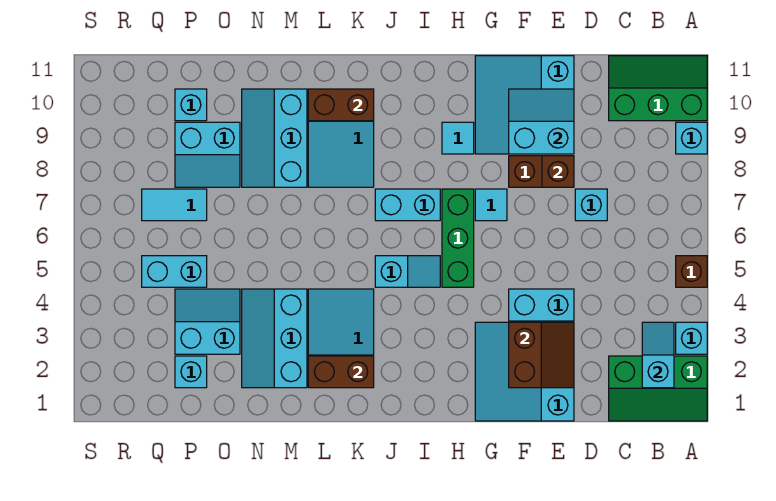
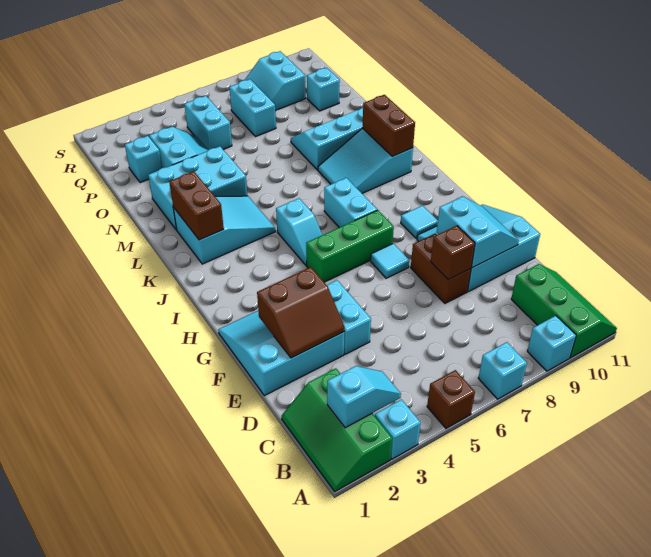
cyan brick D7 level 1 -> cyan brick A7 level 1
cyan slope M2:N4 level 1 top M -> cyan brick M2:N4 level 1
cyan slope O8:P9 level 1 top 9 -> cyan slope Q8:R9 level 1 top 9
cyan tile P7:Q7 level 1 -> cyan brick P7:Q7 level 1

